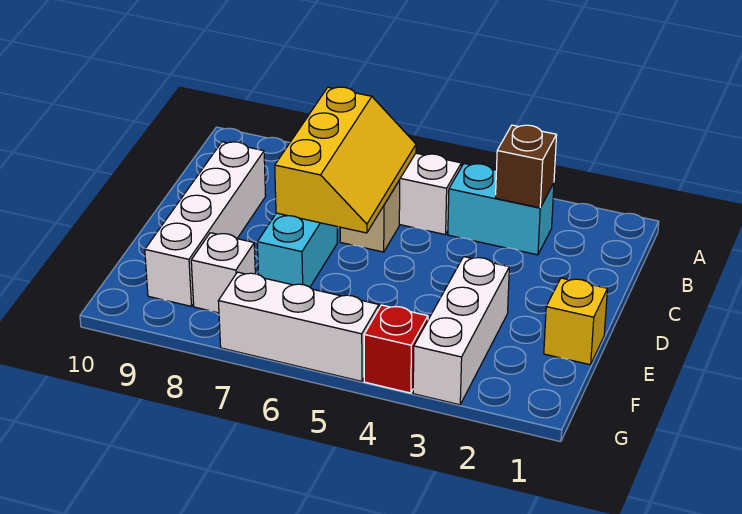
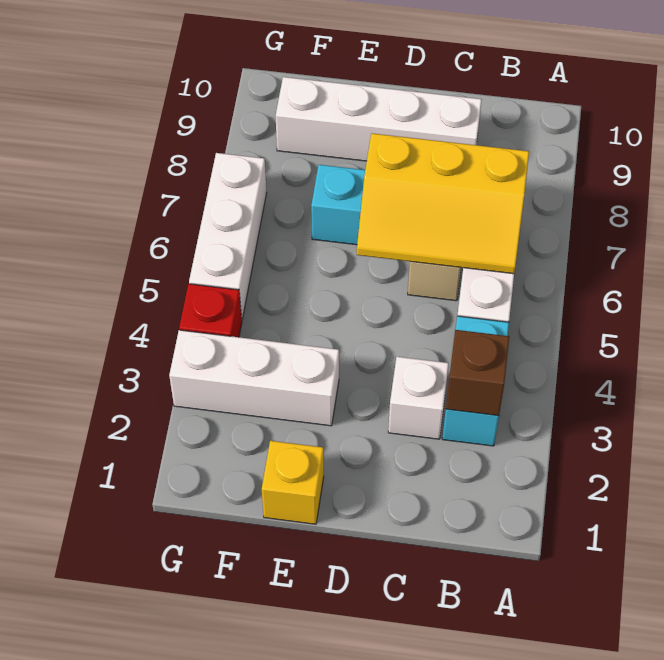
white brick F8 level 1 -> white brick C3 level 1

